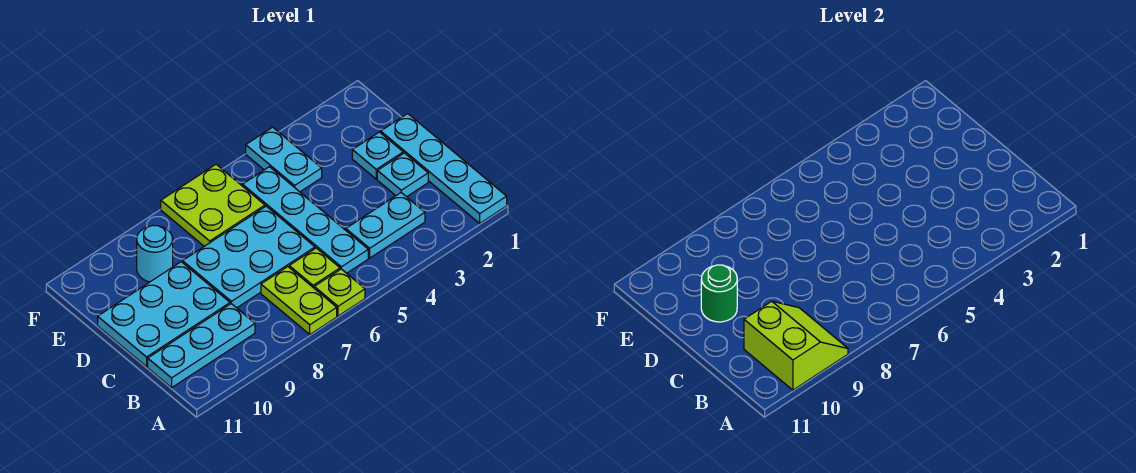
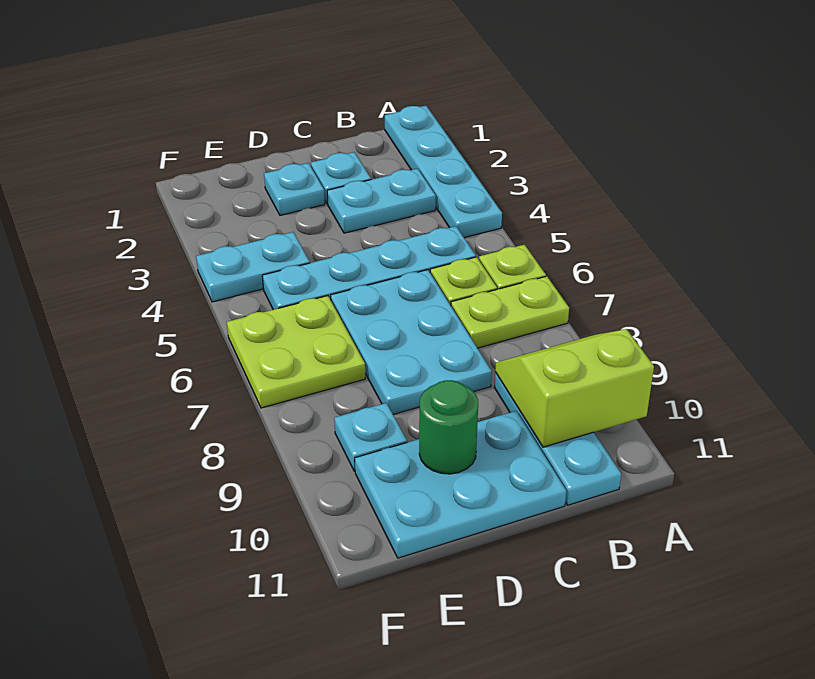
cyan plate A1:D1 level 1 -> cyan plate A1:A4 level 1
cyan plate B3:B4 level 1 -> cyan plate B3:C3 level 1
cyan plate C9:D11 level 1 -> cyan plate C10:E11 level 1
cyan round brick E9 level 1 -> cyan plate E9 level 1

